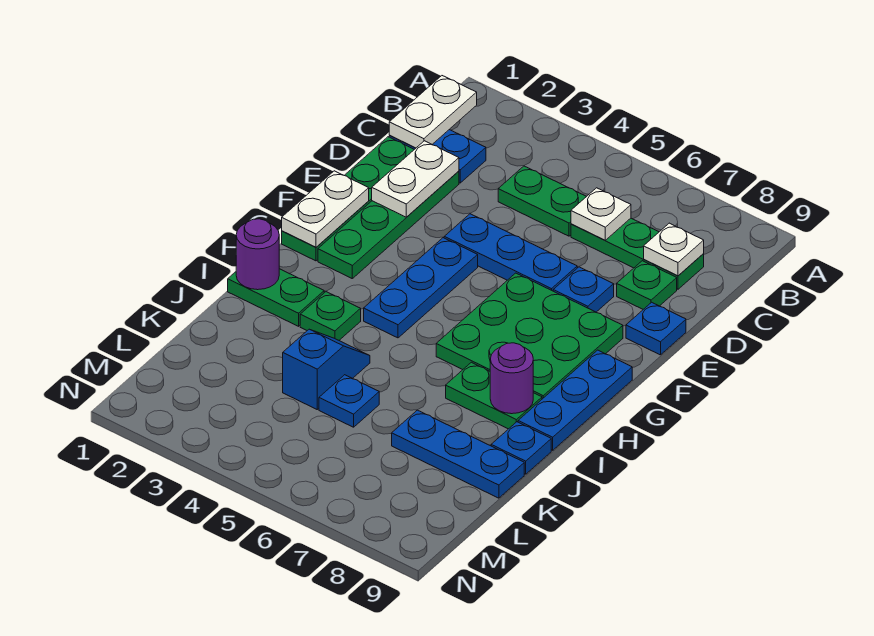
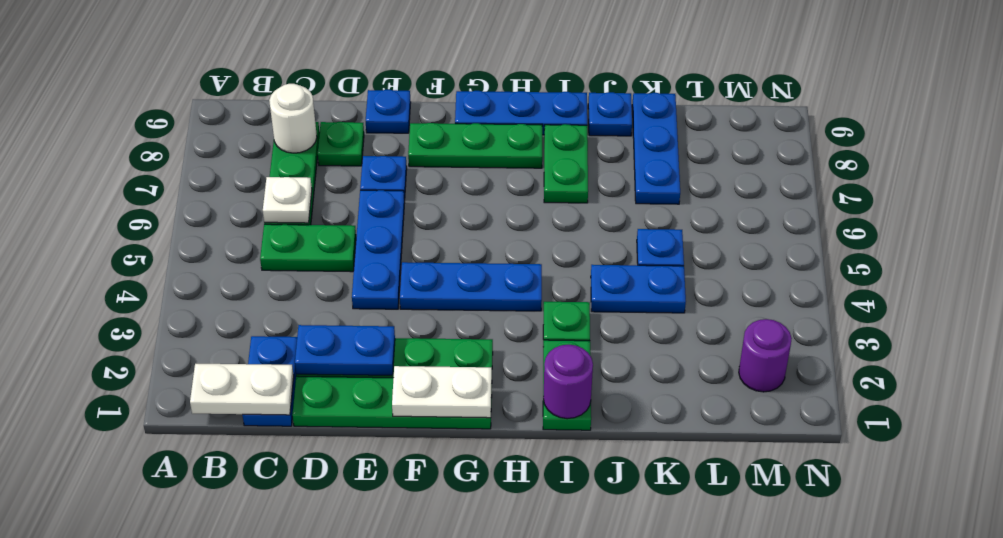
green plate C4:C5 level 1 -> green plate C5:D5 level 1
white plate C8 level 2 -> white round brick C8 level 2
white plate D2:E2 level 2 -> blue plate D2:E2 level 2
green plate F6:H8 level 1 -> green plate F8:H8 level 1
purple round brick I8 level 2 -> purple round brick M2 level 1
blue slope J4:K4 level 1 top K -> blue plate J4:K4 level 1

